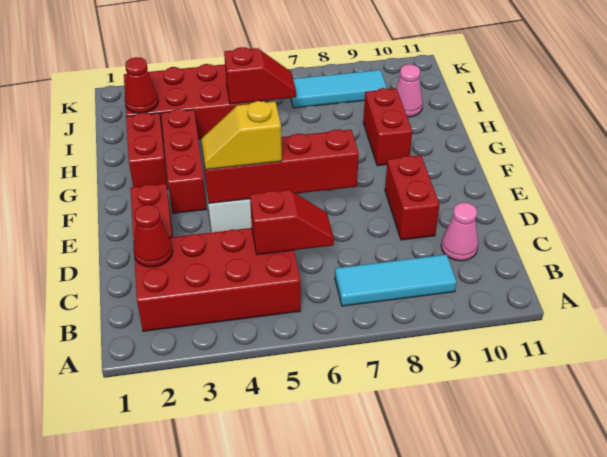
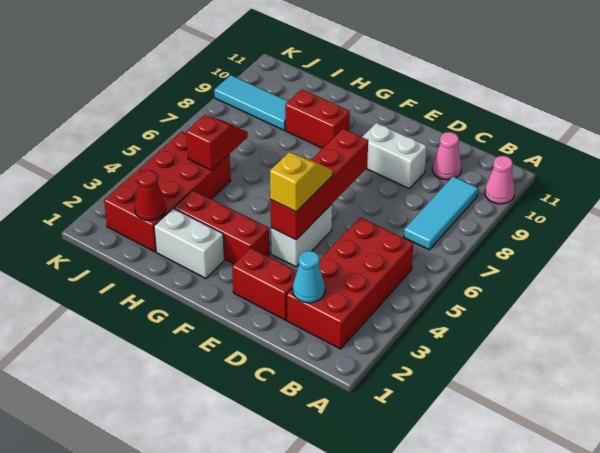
red cone C2 level 2 -> cyan cone C2 level 2
red slope C5:C6 level 2 top 5 -> none
red brick D9:E9 level 1 -> white brick D9:E9 level 1
yellow slope E4:E5 level 3 top 5 -> yellow slope E4:E5 level 3 top 4
red brick G2:H2 level 1 -> white brick G2:H2 level 1
pink cone I10 level 1 -> pink cone A10 level 1
cyan tile J7:J9 level 1 -> cyan tile I9:K9 level 1

